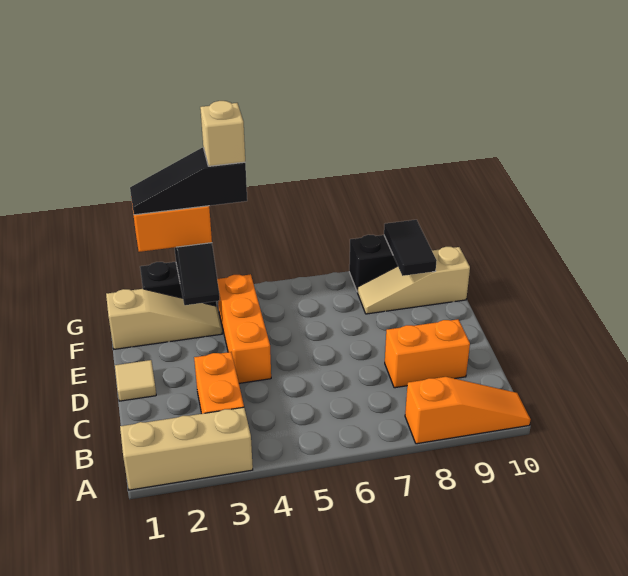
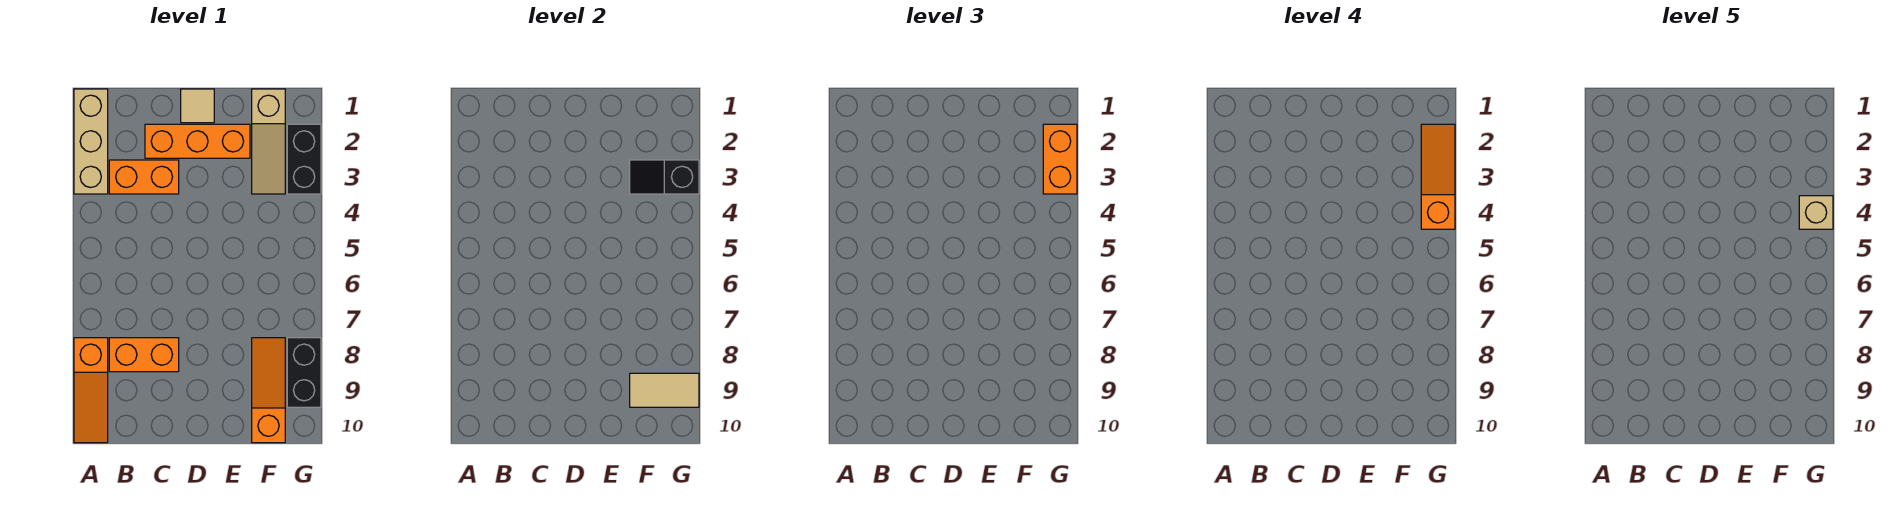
orange brick C8:C9 level 1 -> orange brick B8:C8 level 1
orange brick D4:F4 level 1 -> orange brick C2:E2 level 1
tan slope F8:F10 level 1 top 10 -> orange slope F8:F10 level 1 top 10
black tile F9:G9 level 2 -> tan tile F9:G9 level 2
black slope G2:G4 level 4 top 4 -> orange slope G2:G4 level 4 top 4

